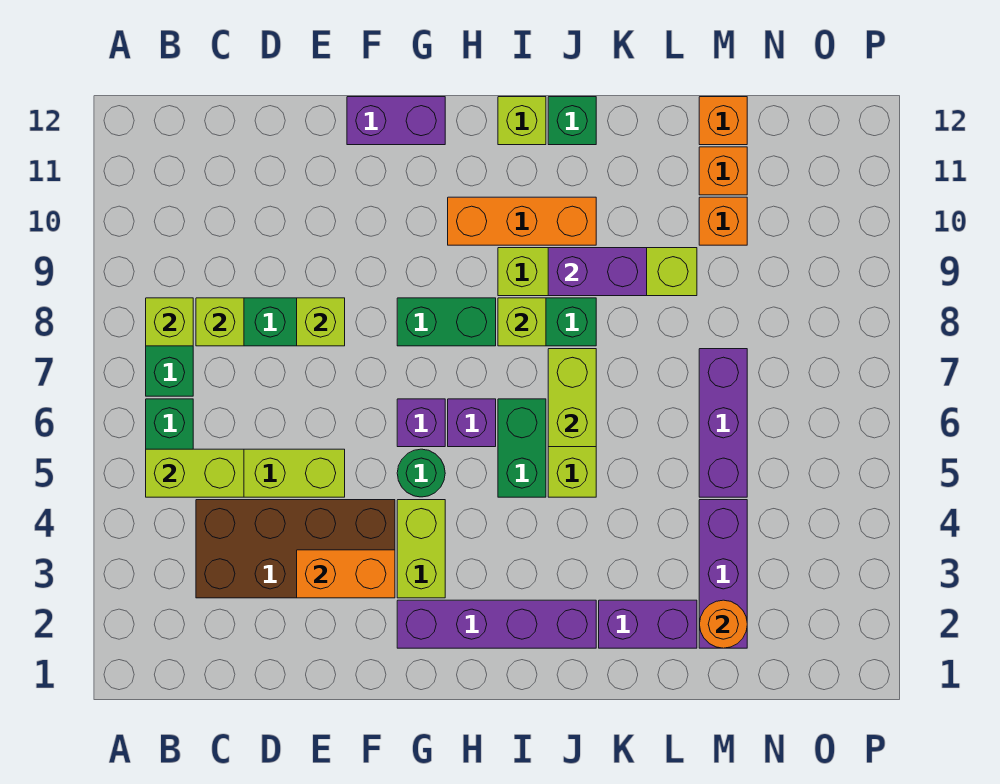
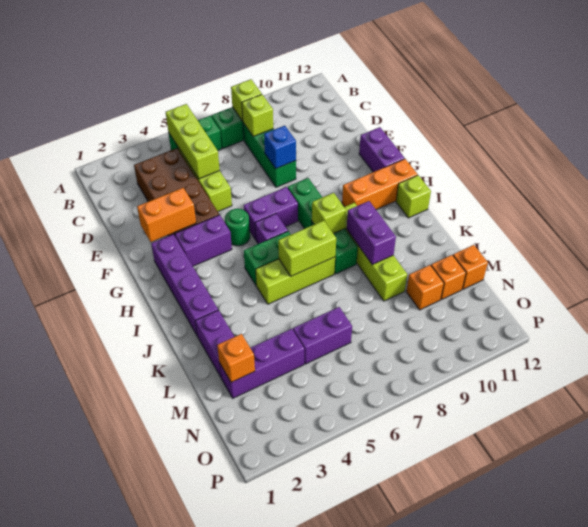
lime brick B5:C5 level 2 -> lime brick B5:D5 level 2
orange brick E3:F3 level 2 -> orange brick F2:F3 level 2
lime brick E8 level 2 -> blue brick E8 level 2
lime brick G3:G4 level 1 -> purple brick G3:G4 level 1
purple brick G6 level 1 -> purple brick G6:G7 level 1
orange brick H10:J10 level 1 -> orange brick H10:H12 level 1
green brick J12 level 1 -> none
orange round brick M2 level 2 -> orange brick M2 level 2
purple brick M5:M7 level 1 -> purple brick M5:M6 level 1

